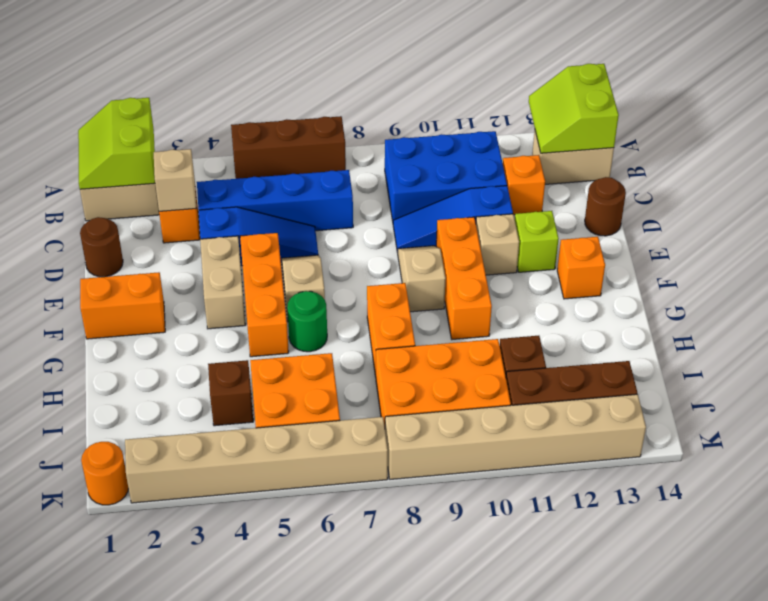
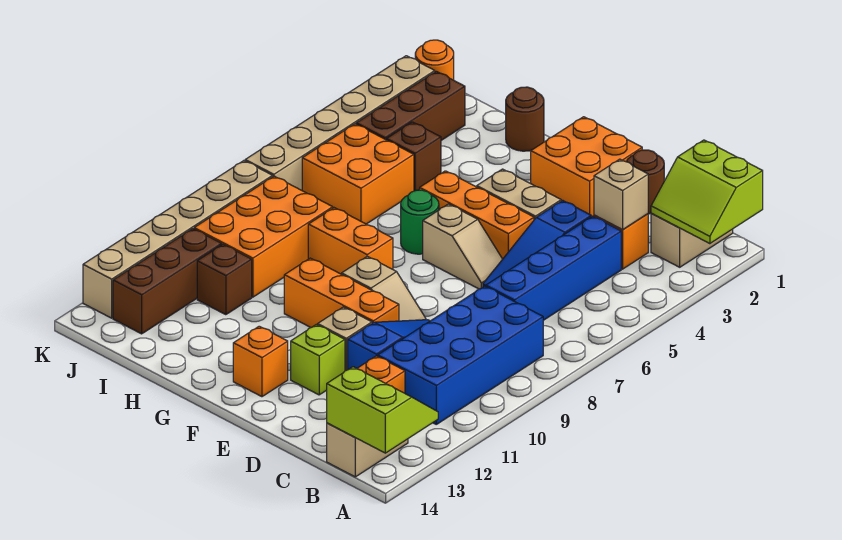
lime slope A1:B2 level 2 top 2 -> lime slope A1:B2 level 2 top 1
brown brick A5:A7 level 1 -> brown brick J2:J4 level 1
blue brick B9:C11 level 1 -> blue brick B8:C11 level 1
brown round brick D14 level 1 -> brown round brick H1 level 1
orange brick F1:F2 level 1 -> orange brick E1:F2 level 1

